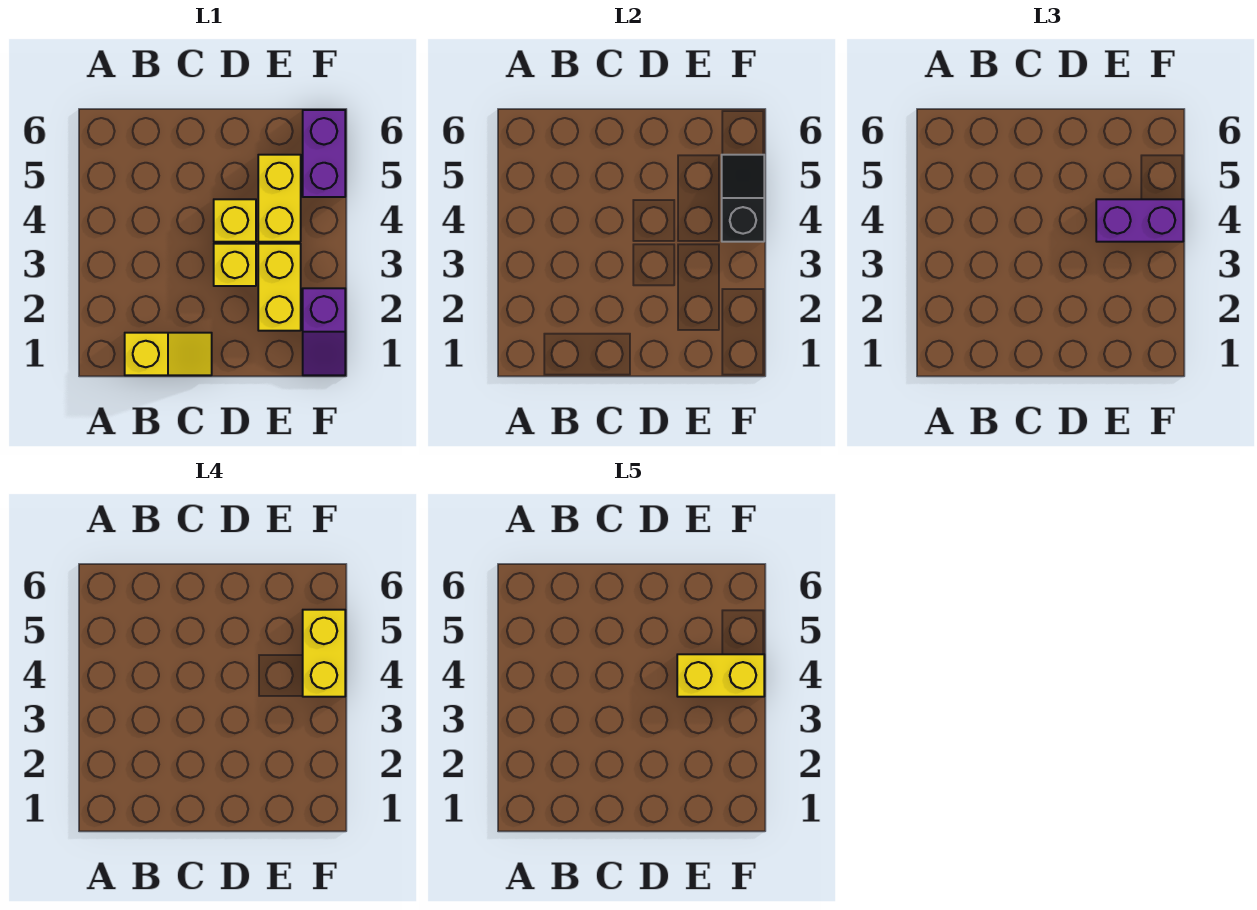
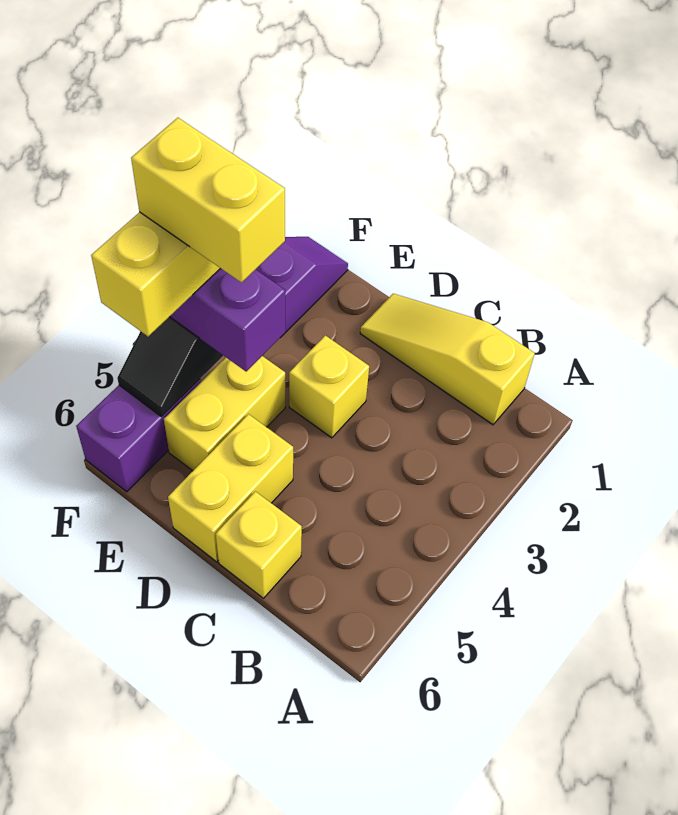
yellow slope B1:C1 level 1 top B -> yellow slope B1:D1 level 1 top B
yellow brick D4 level 1 -> yellow brick C6 level 1
yellow brick E2:E3 level 1 -> yellow brick D5:D6 level 1

